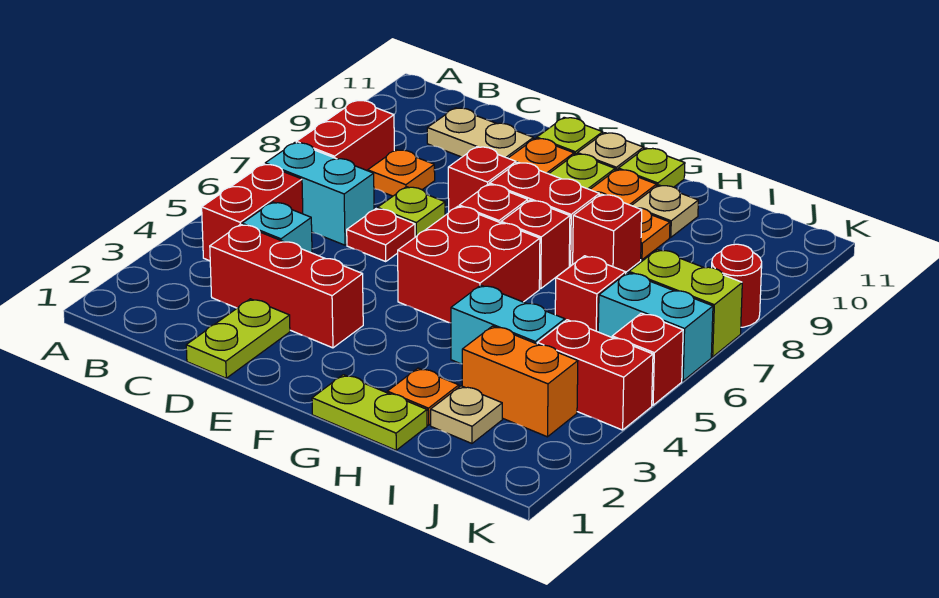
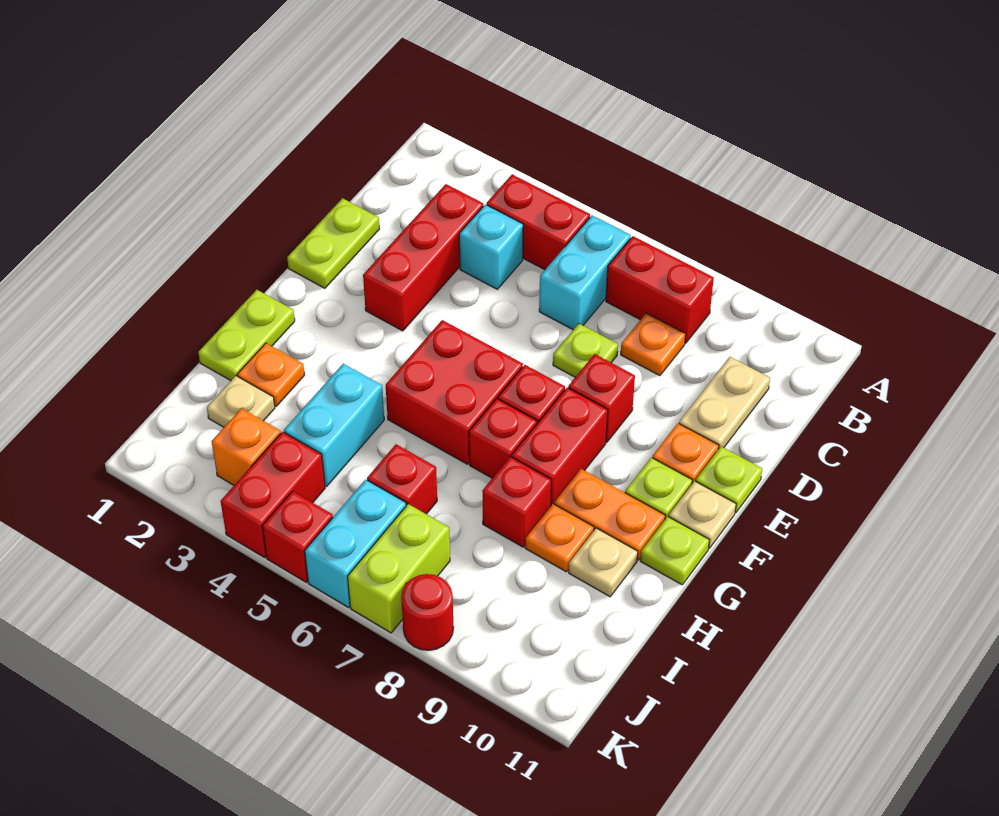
lime plate D1:D2 level 1 -> lime plate D1:E1 level 1
red plate D6 level 1 -> none
orange brick I3:J3 level 1 -> orange brick J3 level 1

